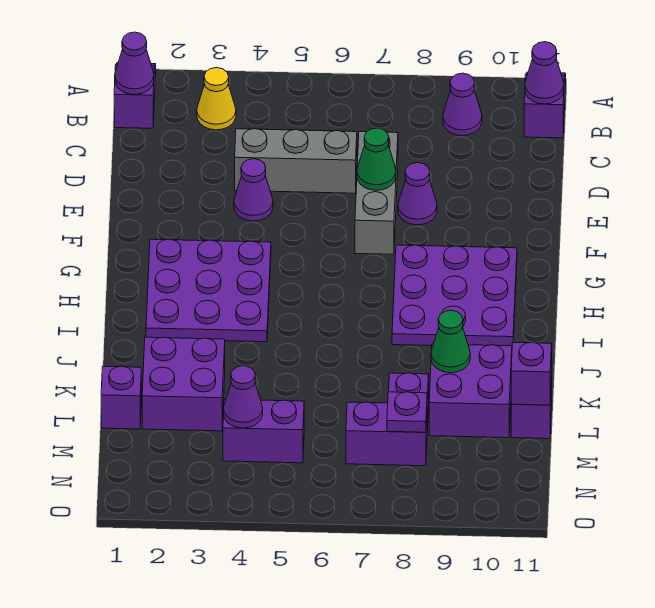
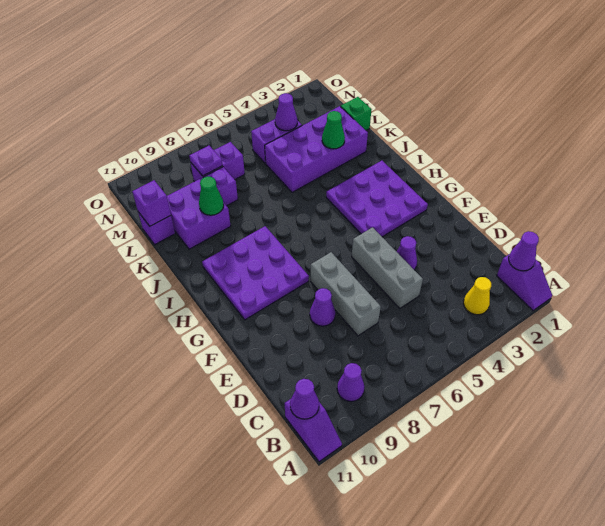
grey brick D4:D6 level 1 -> grey brick D5:F5 level 1
green cone E7 level 2 -> green cone K3 level 2
purple brick K2:L3 level 1 -> purple brick K2:L5 level 1
purple brick L1 level 1 -> green brick L1 level 1

